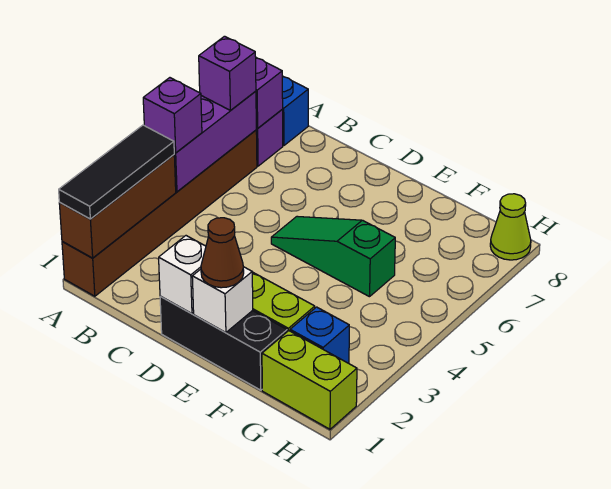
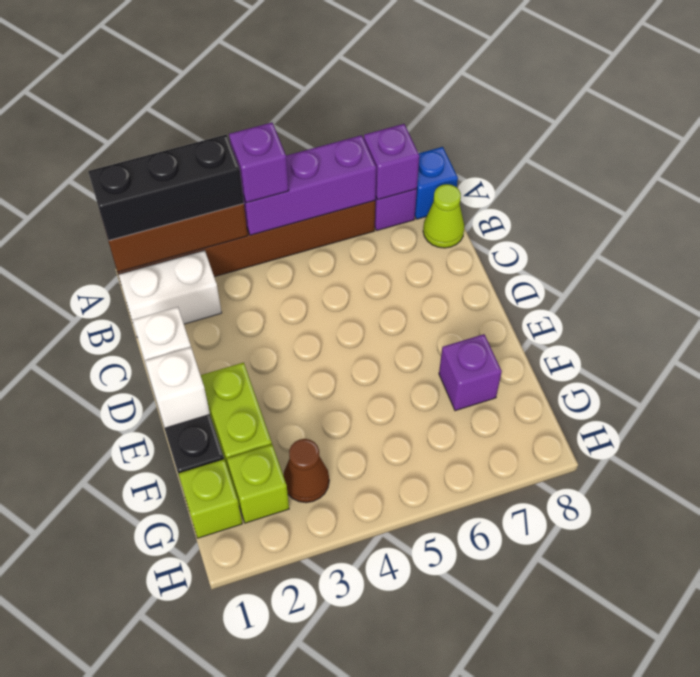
black tile A1:A3 level 3 -> black brick A1:A3 level 3
purple brick A6 level 3 -> purple brick F7 level 1
none -> white brick B1:B2 level 1
green slope D5:F5 level 1 top F -> none
brown cone E1 level 3 -> brown cone G3 level 1
lime brick G1:H1 level 1 -> lime brick G1 level 1
blue brick G2 level 1 -> lime brick G2 level 1
lime cone H8 level 1 -> lime cone B8 level 1

